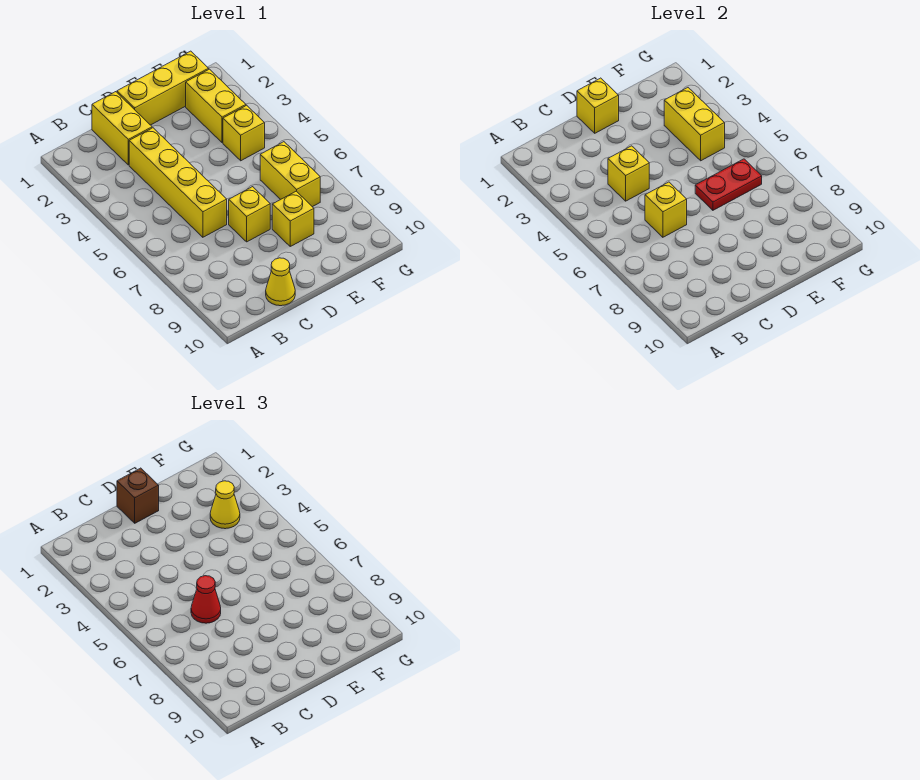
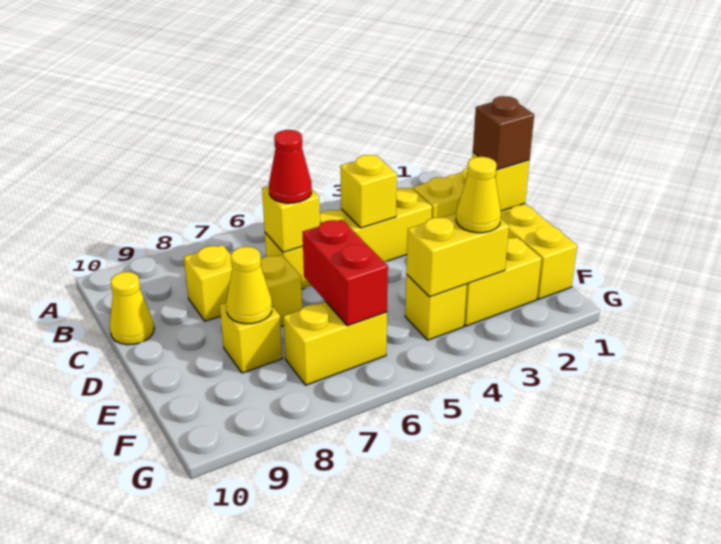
none -> yellow brick C8 level 1
red plate E6:F6 level 2 -> red brick E6:F6 level 2
none -> yellow cone E8 level 2

